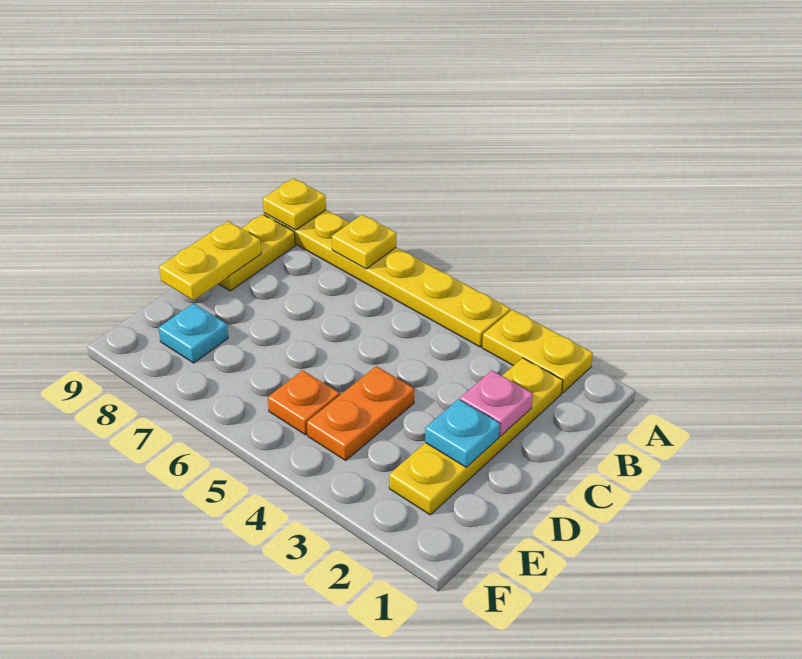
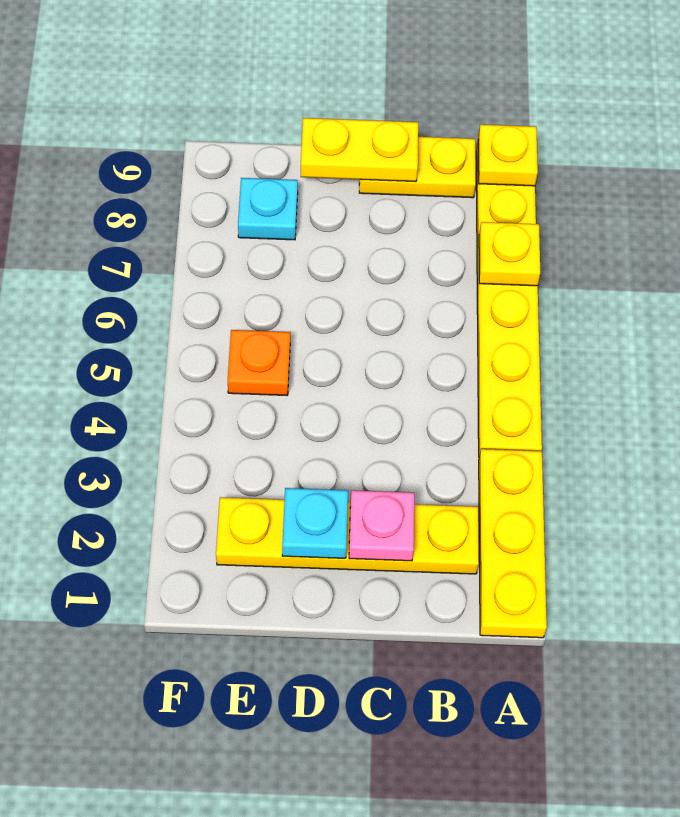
yellow plate A2:A3 level 1 -> yellow plate A1:A3 level 1
orange plate D4:E4 level 1 -> none

